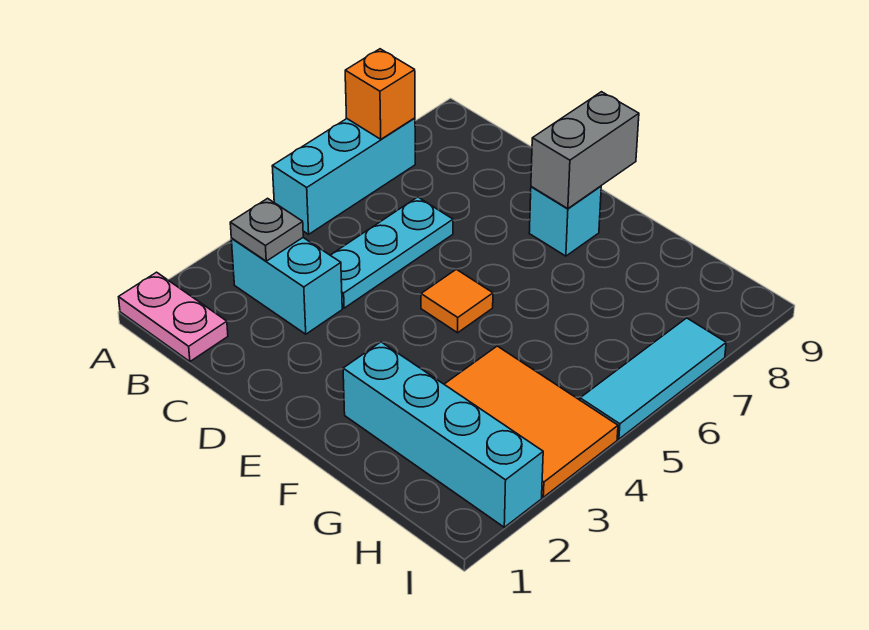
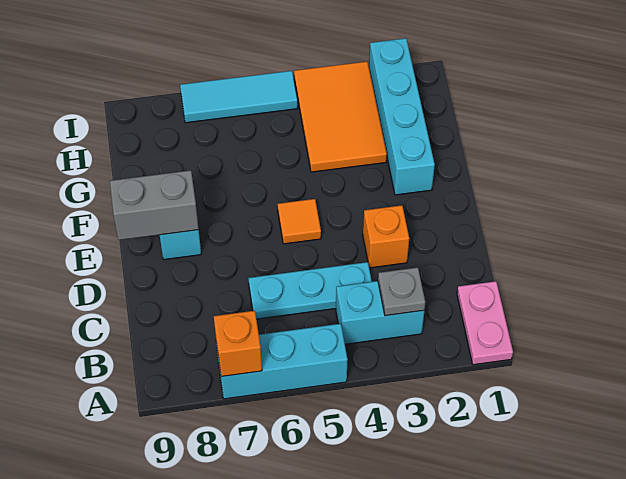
cyan brick B3:C3 level 1 -> cyan brick B3:B4 level 1
none -> orange brick D3 level 1

